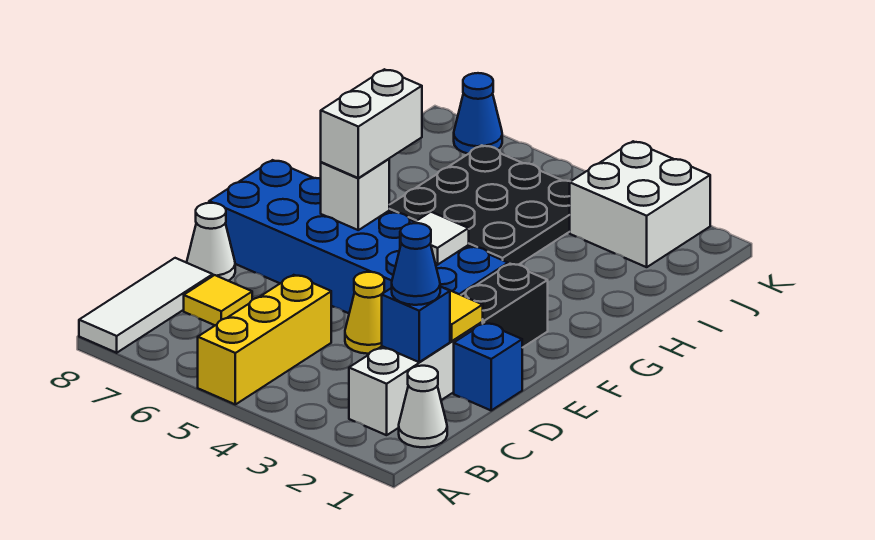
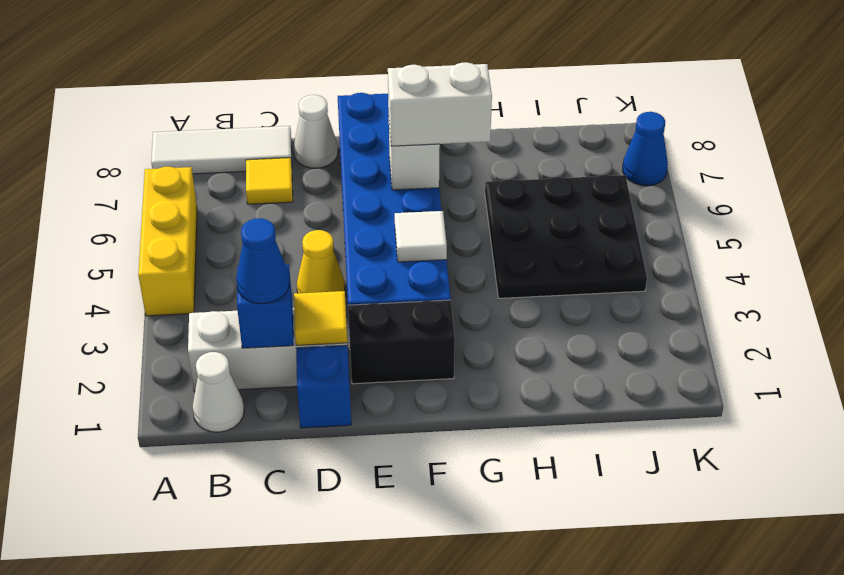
yellow brick A5:C5 level 1 -> yellow brick A4:A6 level 1
white brick J2:K3 level 1 -> none

